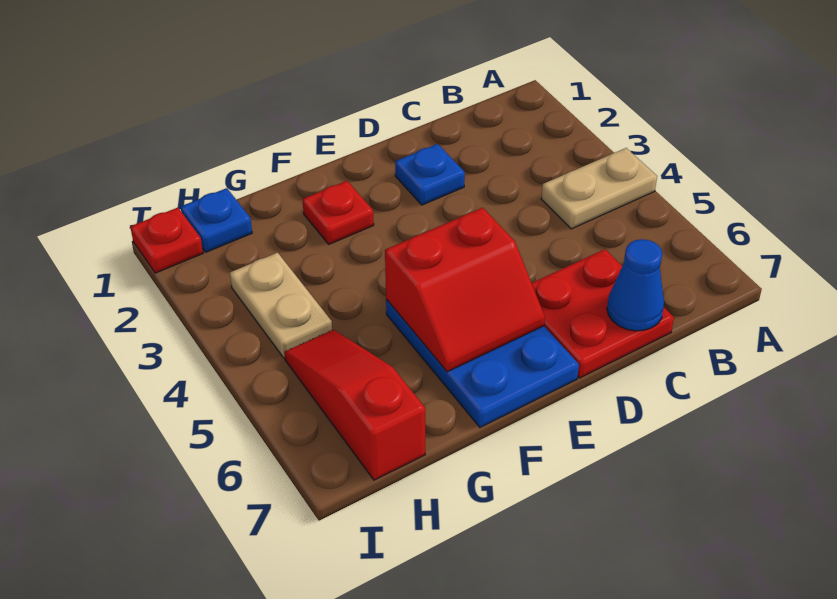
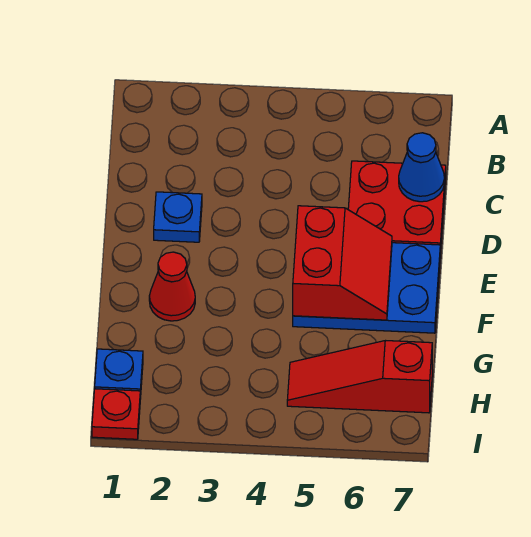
tan plate A4:B4 level 1 -> none
red plate F2 level 1 -> red cone F2 level 1
tan plate H3:H4 level 1 -> none

